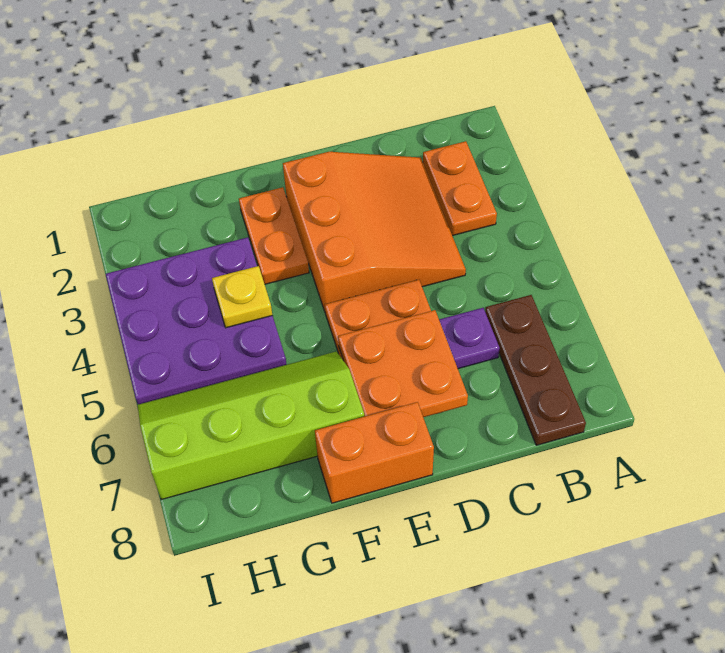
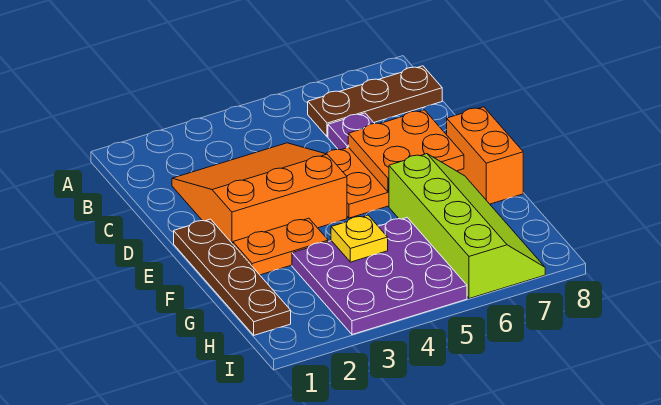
orange plate B2:B3 level 1 -> none
none -> brown plate E1:H1 level 1
lime slope F6:I7 level 1 top 7 -> lime slope F6:I7 level 1 top 6

